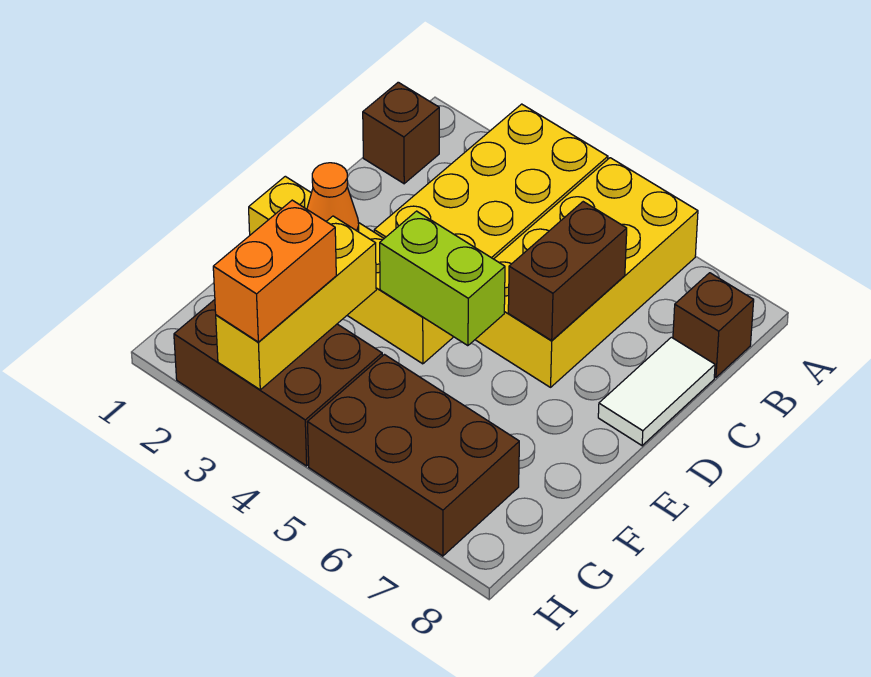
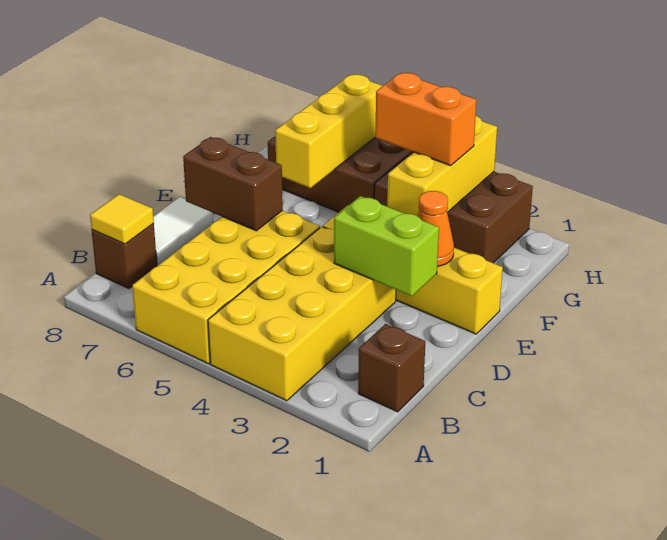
none -> yellow tile B8 level 2
brown brick C6:D6 level 2 -> brown brick D6:D7 level 2
lime brick E4:E5 level 2 -> lime brick D2:D3 level 2
none -> yellow brick F6:H6 level 2
orange brick G3:H3 level 3 -> orange brick G3:G4 level 3

